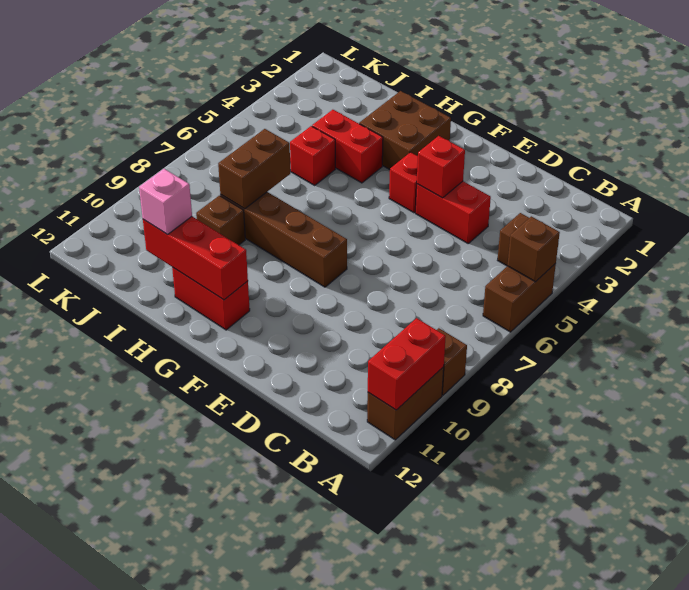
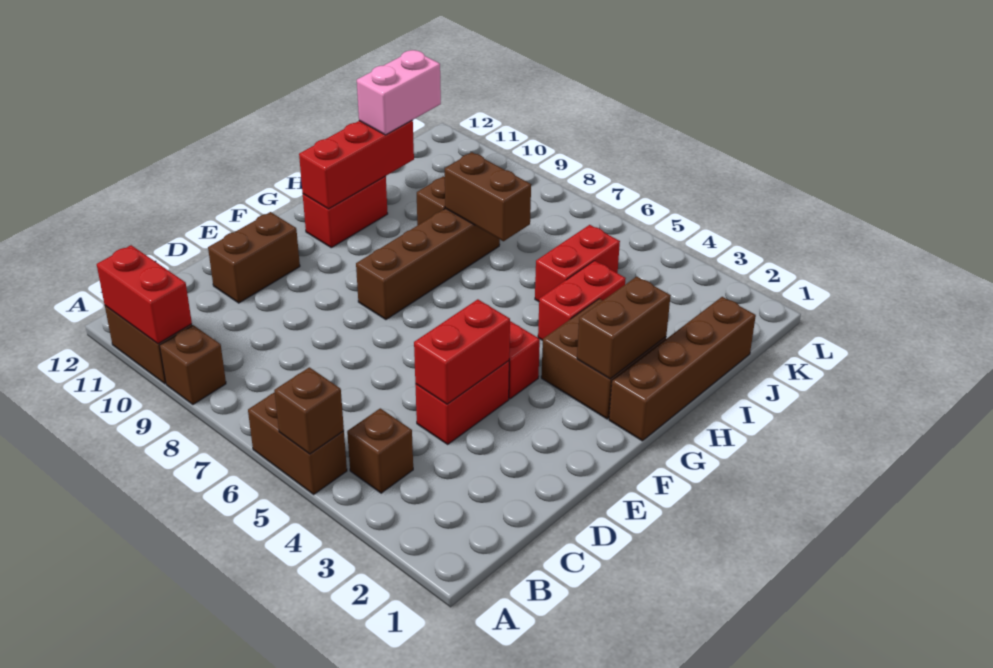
none -> brown brick D11:E11 level 1
red brick E4 level 2 -> red brick D4:E4 level 2
none -> brown brick G1:J1 level 1
none -> brown brick G2:H2 level 2
red brick I5 level 1 -> red brick I5:J5 level 1
pink brick I11 level 3 -> pink brick I11:J11 level 3

